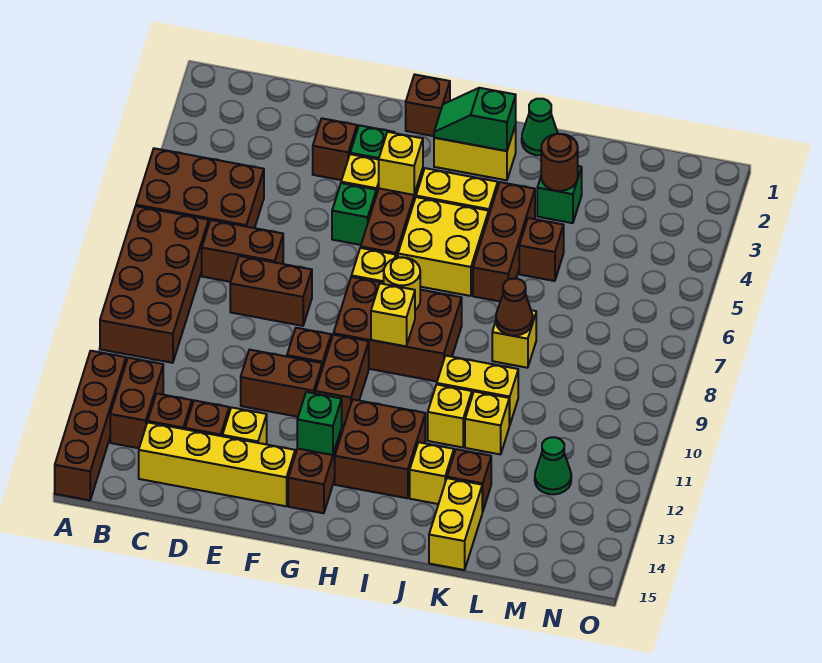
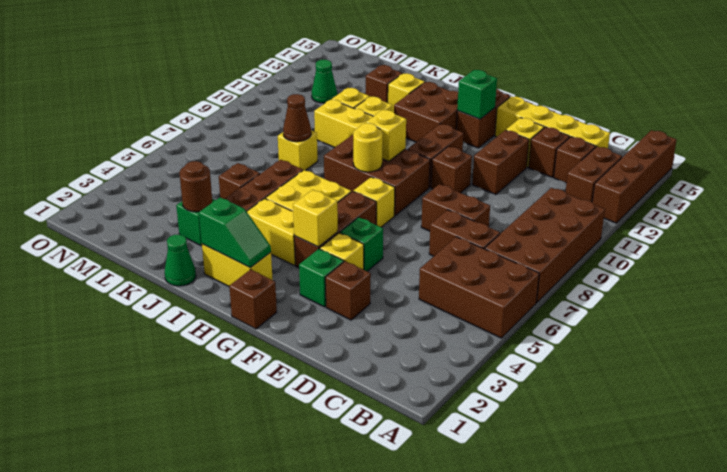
brown brick E11:F11 level 1 -> brown brick E11:E12 level 1
yellow brick K14:K15 level 1 -> none

